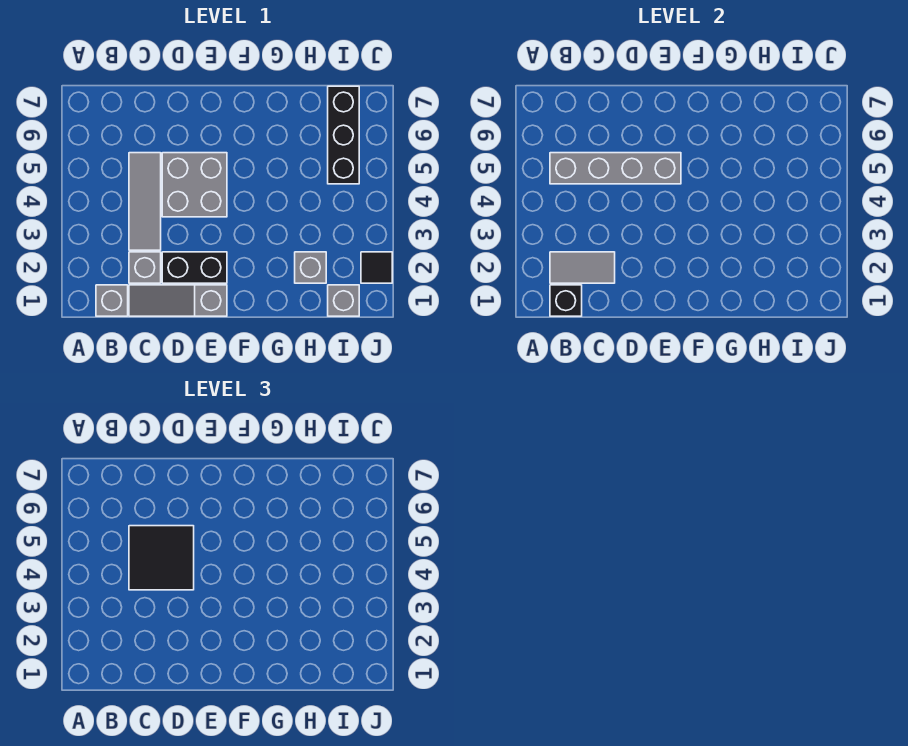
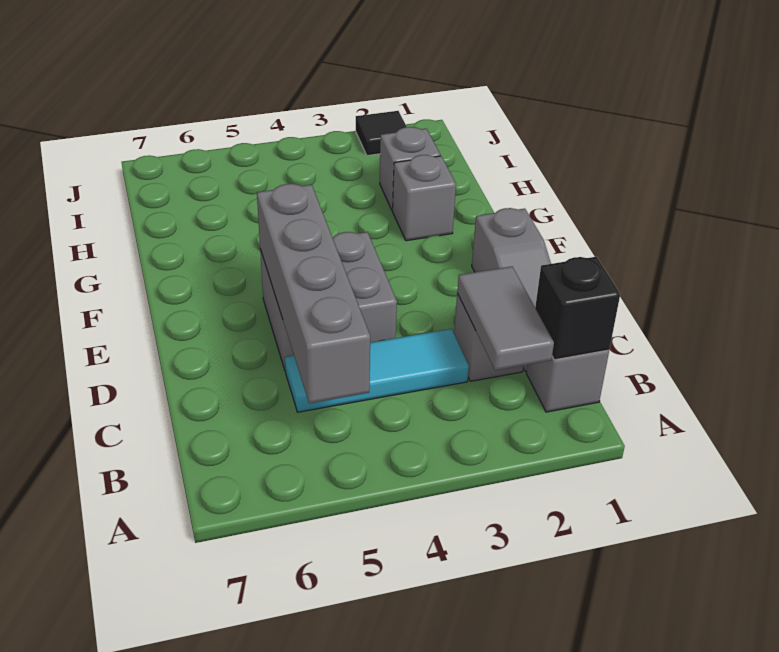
grey tile C3:C5 level 1 -> cyan tile C3:C5 level 1
black tile C4:D5 level 3 -> none
black brick D2:E2 level 1 -> none
grey brick I1 level 1 -> grey brick G2 level 1
black brick I5:I7 level 1 -> none

